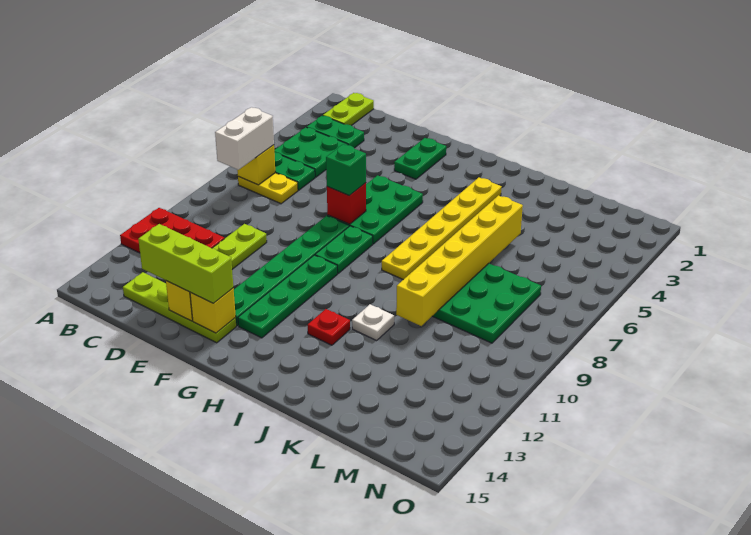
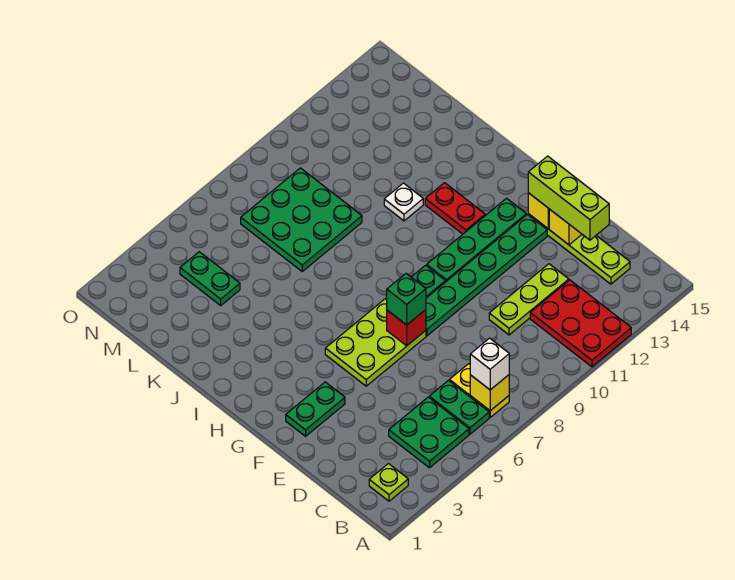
lime plate B1:B2 level 1 -> lime plate B2 level 1
green plate B3:C3 level 1 -> green plate L4:M4 level 1
white brick B7:B8 level 3 -> white brick B7 level 3
green plate F5:G7 level 1 -> lime plate F5:G7 level 1
yellow plate I3:I8 level 1 -> none
red plate I12 level 1 -> red plate H12:I12 level 1
yellow brick K5:K10 level 2 -> none

